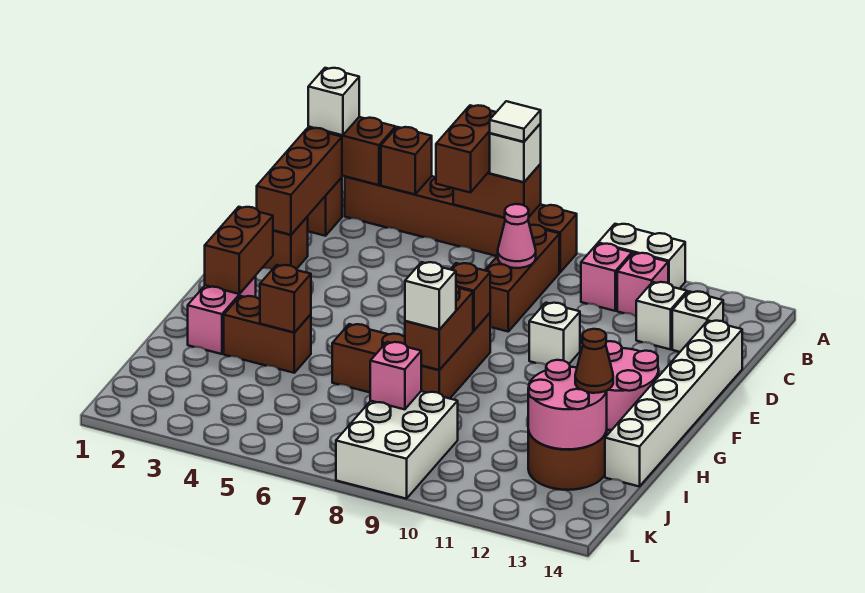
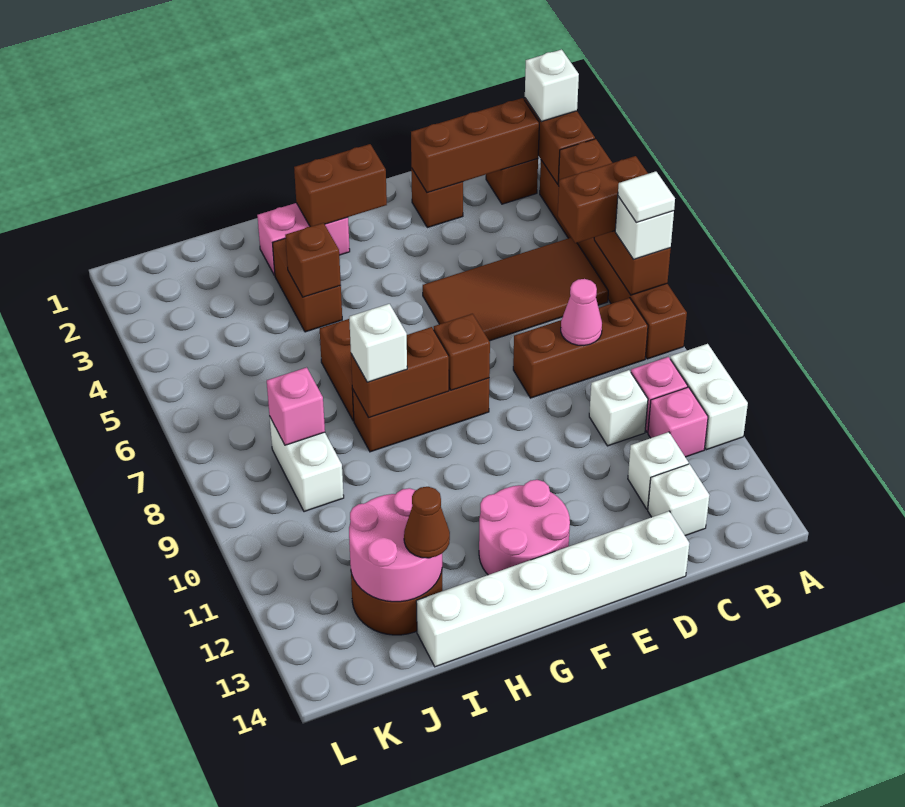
none -> brown tile B5:E6 level 1
white brick E10 level 1 -> white brick C10 level 1
white brick J8:L9 level 1 -> white brick J8:J9 level 1

